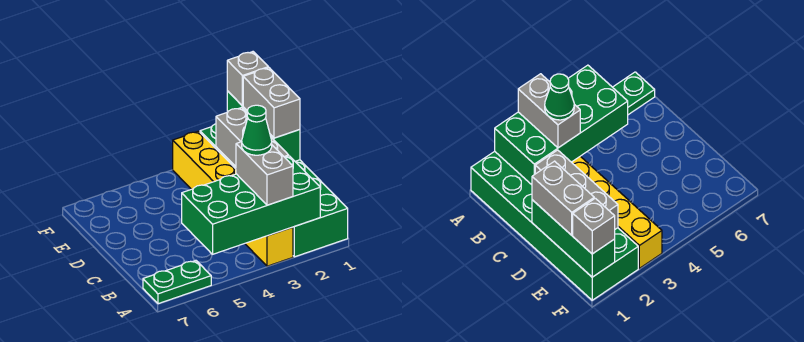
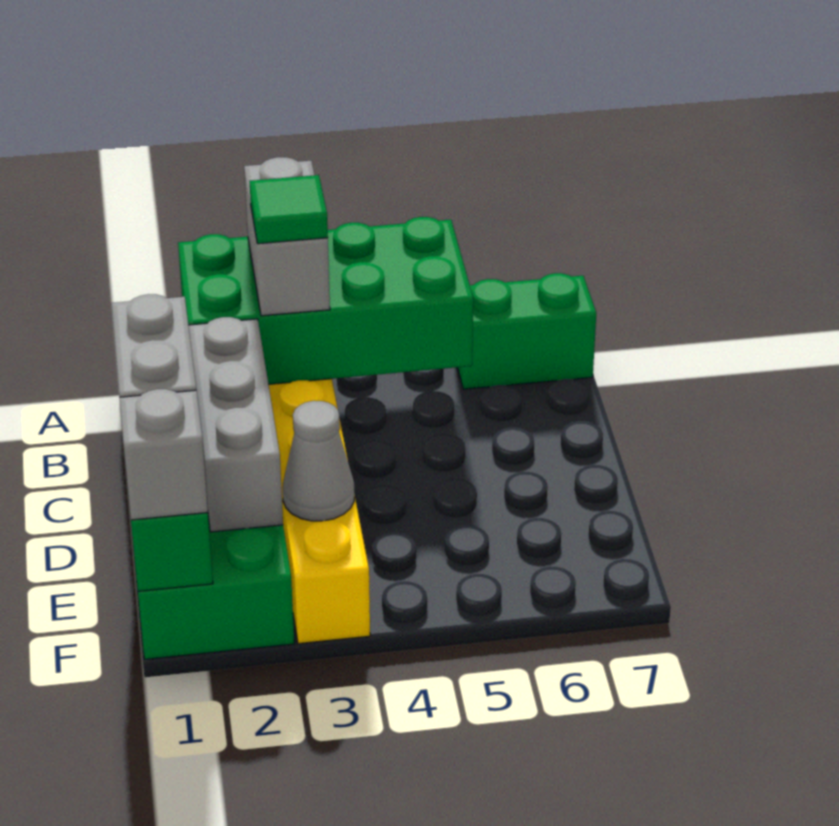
green plate A6:A7 level 1 -> green brick A6:A7 level 1
green cone B3 level 4 -> green tile B3 level 4
none -> grey cone E3 level 2

